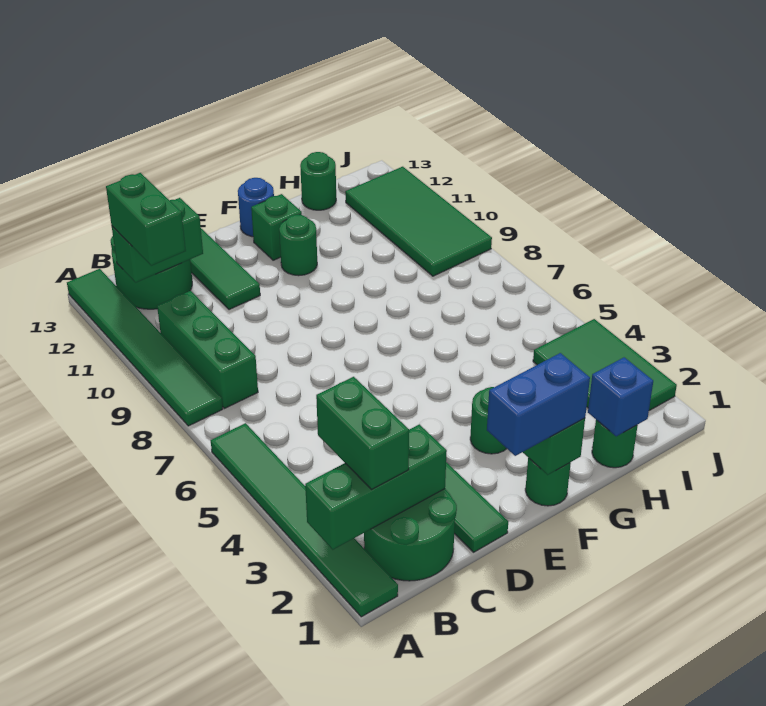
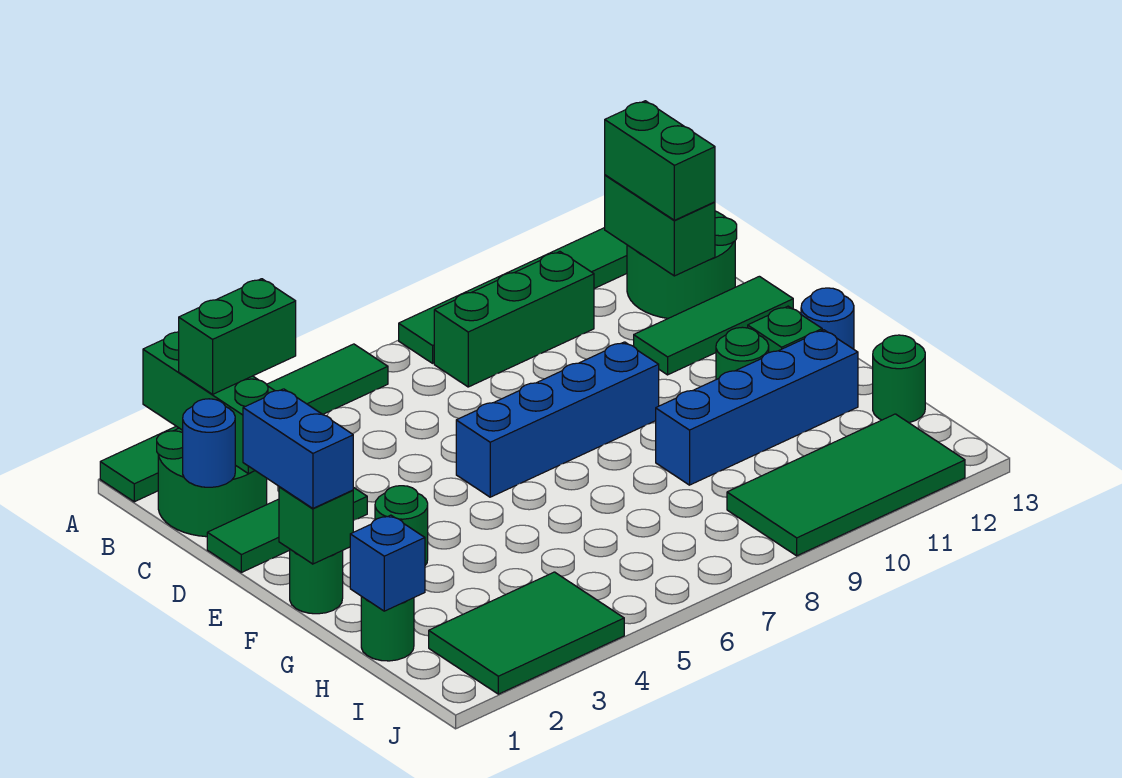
green brick B11:B12 level 3 -> green brick B12:C12 level 3
none -> blue round brick C1 level 2
none -> blue brick E6:E9 level 1
none -> blue brick G9:G12 level 1

